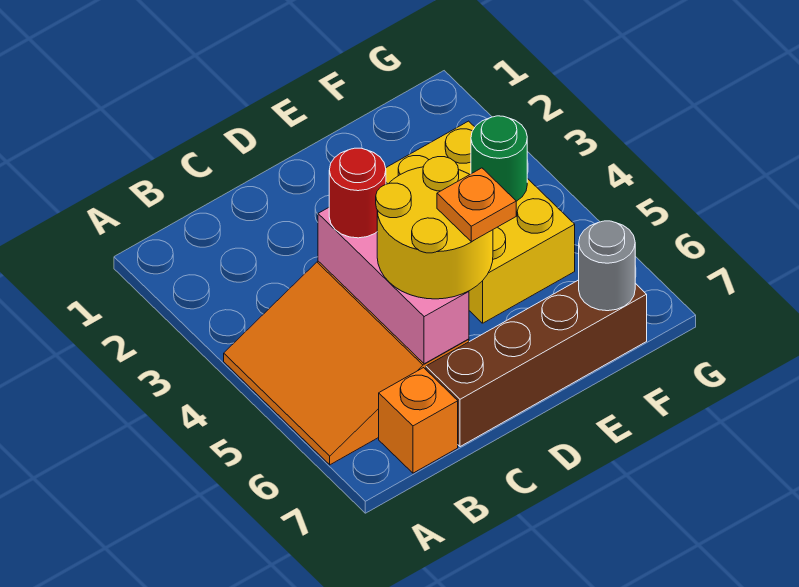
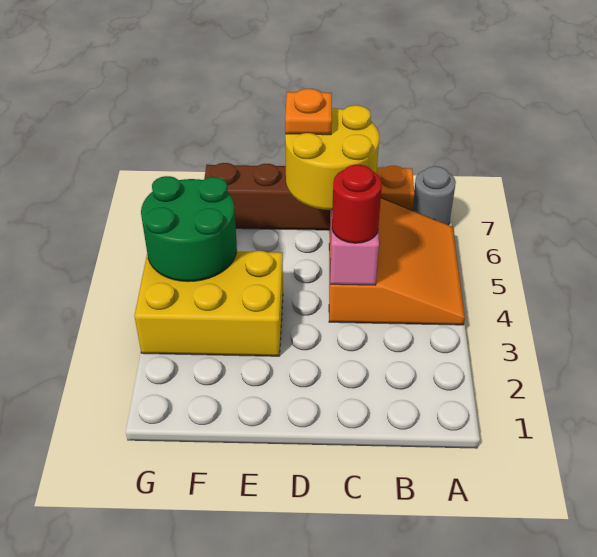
yellow brick E3:F5 level 1 -> yellow brick E3:G4 level 1
green round brick F4 level 2 -> green round brick F4:G5 level 2
grey round brick F7 level 2 -> grey round brick A7 level 1

